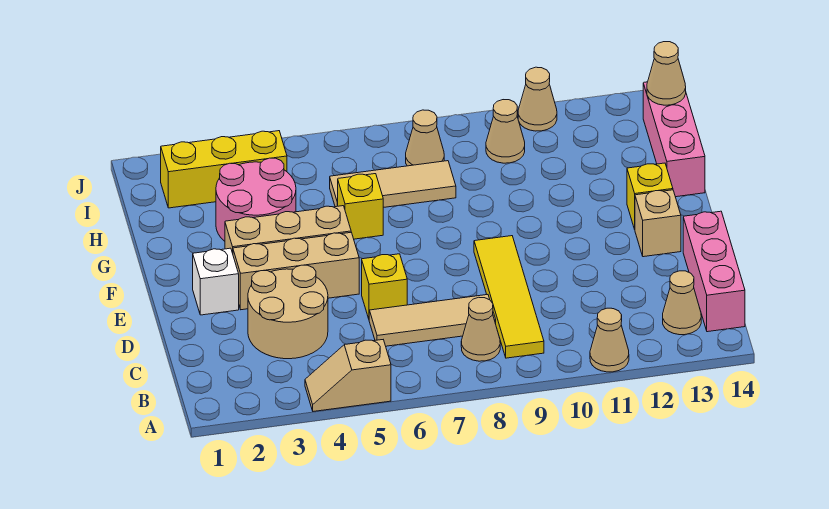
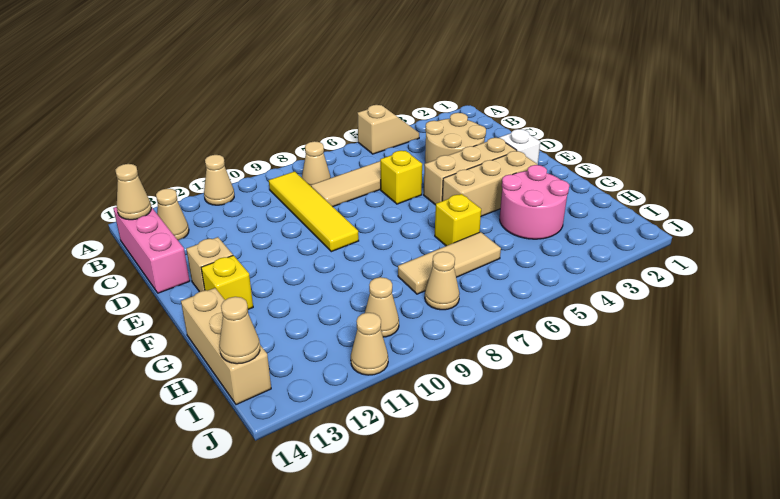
none -> tan cone B14 level 2
pink brick G14:I14 level 1 -> tan brick G14:I14 level 1
yellow brick I2:I4 level 1 -> none

